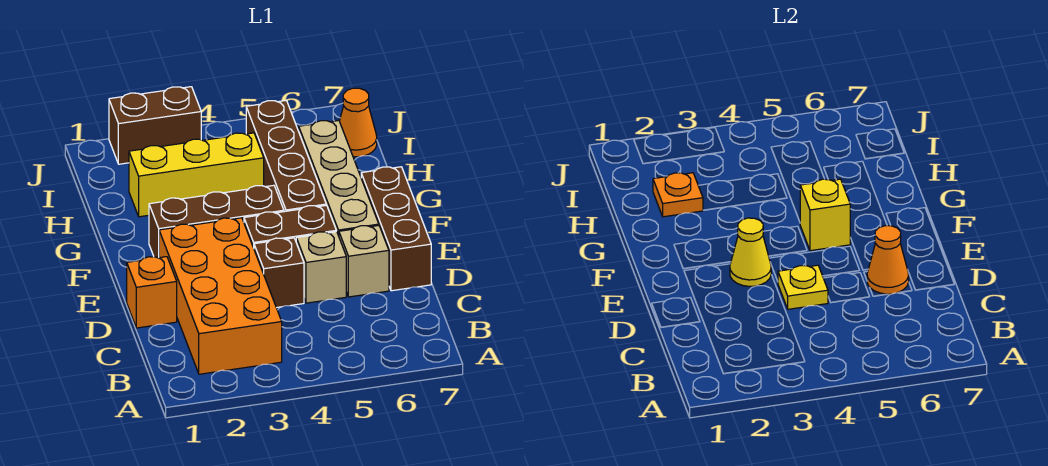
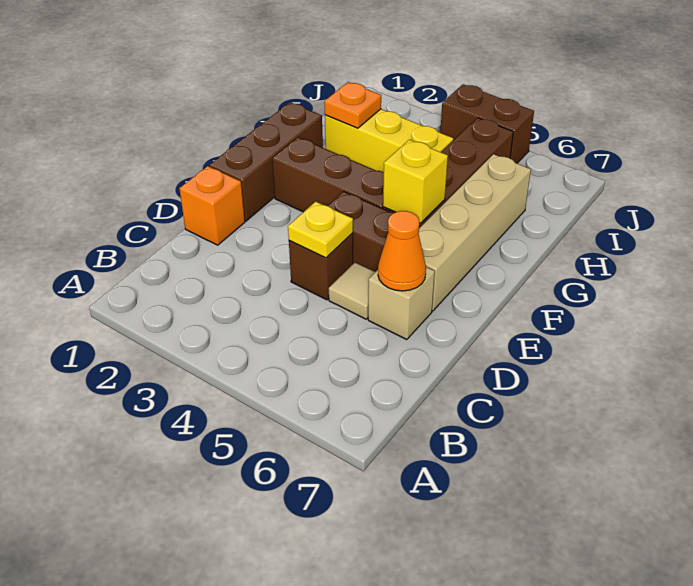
orange brick B2:E3 level 1 -> none
tan brick D5 level 1 -> tan tile D5 level 1
brown brick D7:F7 level 1 -> brown brick E1:G1 level 1
yellow cone E3 level 2 -> none
orange cone I7 level 1 -> none
brown brick J2:J3 level 1 -> brown brick J4:J5 level 1

